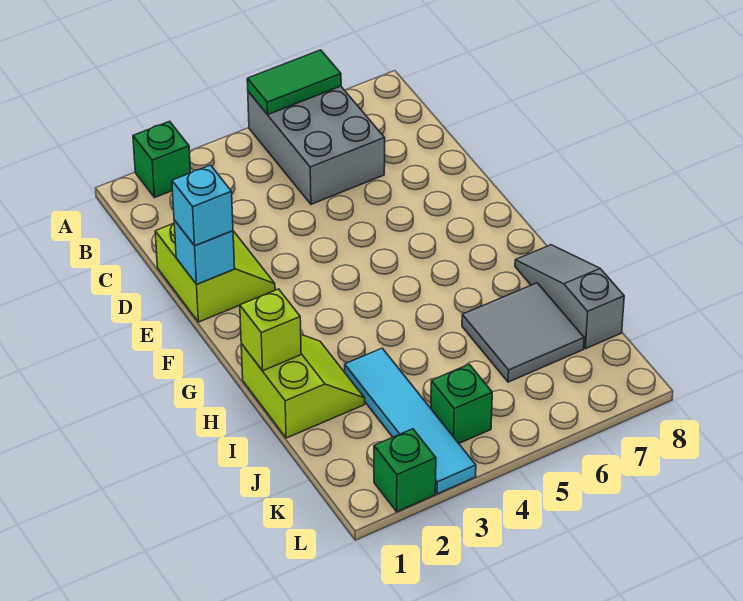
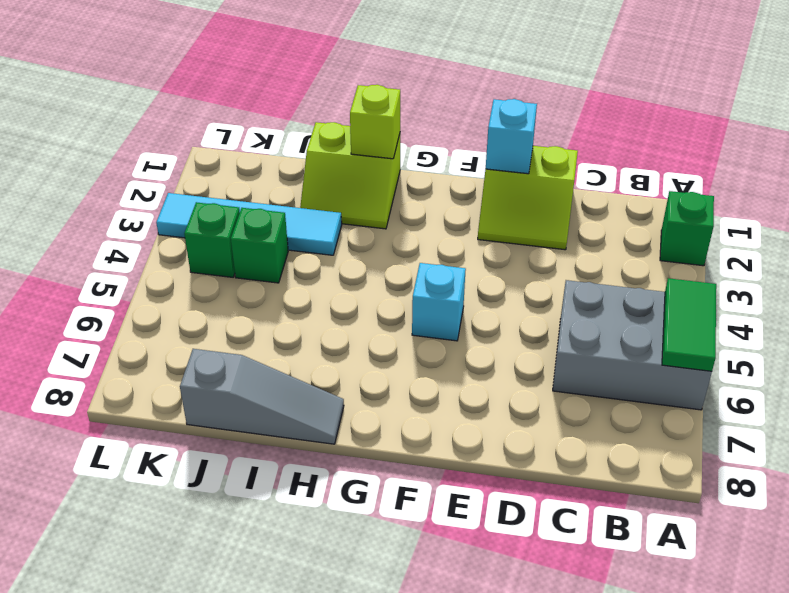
cyan brick E1 level 3 -> cyan brick F5 level 1
grey tile I6:J7 level 1 -> none
green brick L2 level 1 -> green brick J4 level 1

